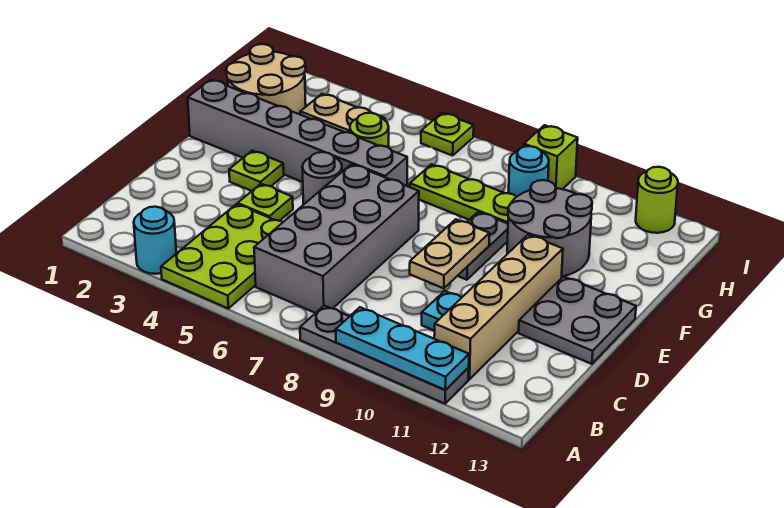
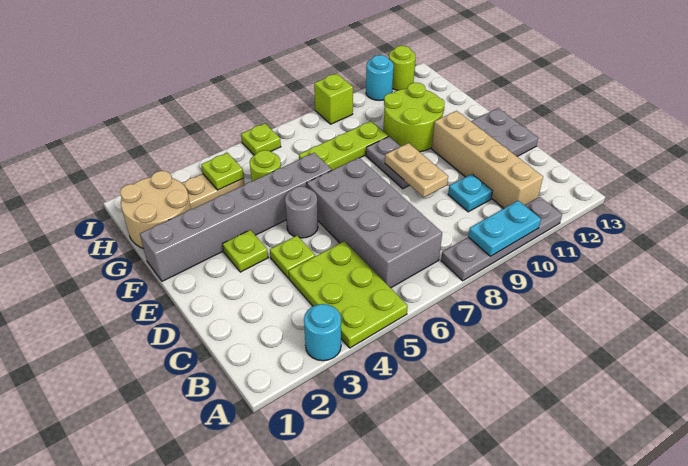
cyan plate A9:A11 level 2 -> cyan plate A9:A10 level 2
grey round brick F10:G11 level 1 -> lime round brick F10:G11 level 1
none -> lime plate H4 level 2
cyan round brick H9 level 1 -> cyan round brick I11 level 1

